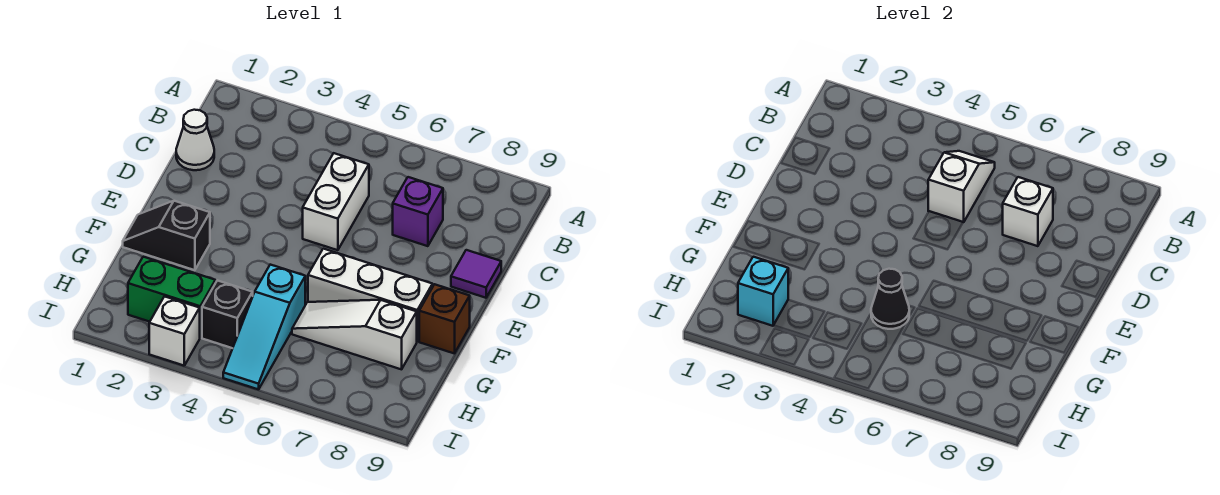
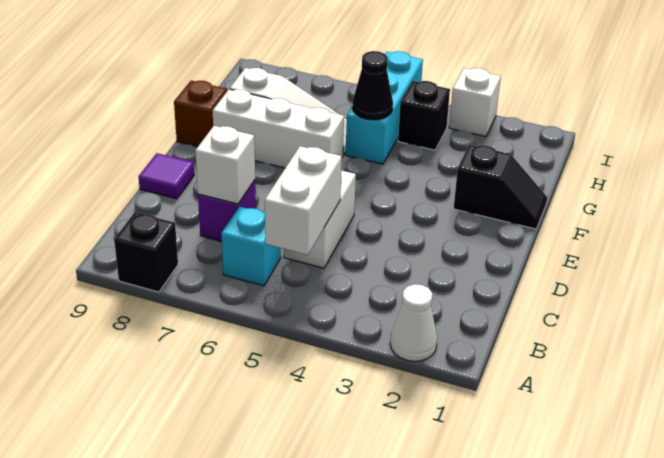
none -> black brick A8 level 1
white slope B5:C5 level 2 top C -> white brick B5:C5 level 2
white cone C1 level 1 -> white cone A2 level 1
cyan slope G5:I5 level 1 top G -> cyan brick G5:I5 level 1
green brick H2:H3 level 1 -> none
cyan brick H2 level 2 -> cyan brick B6 level 1

